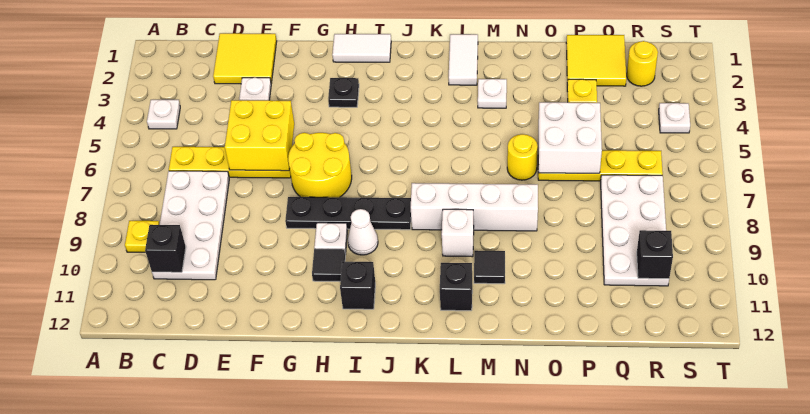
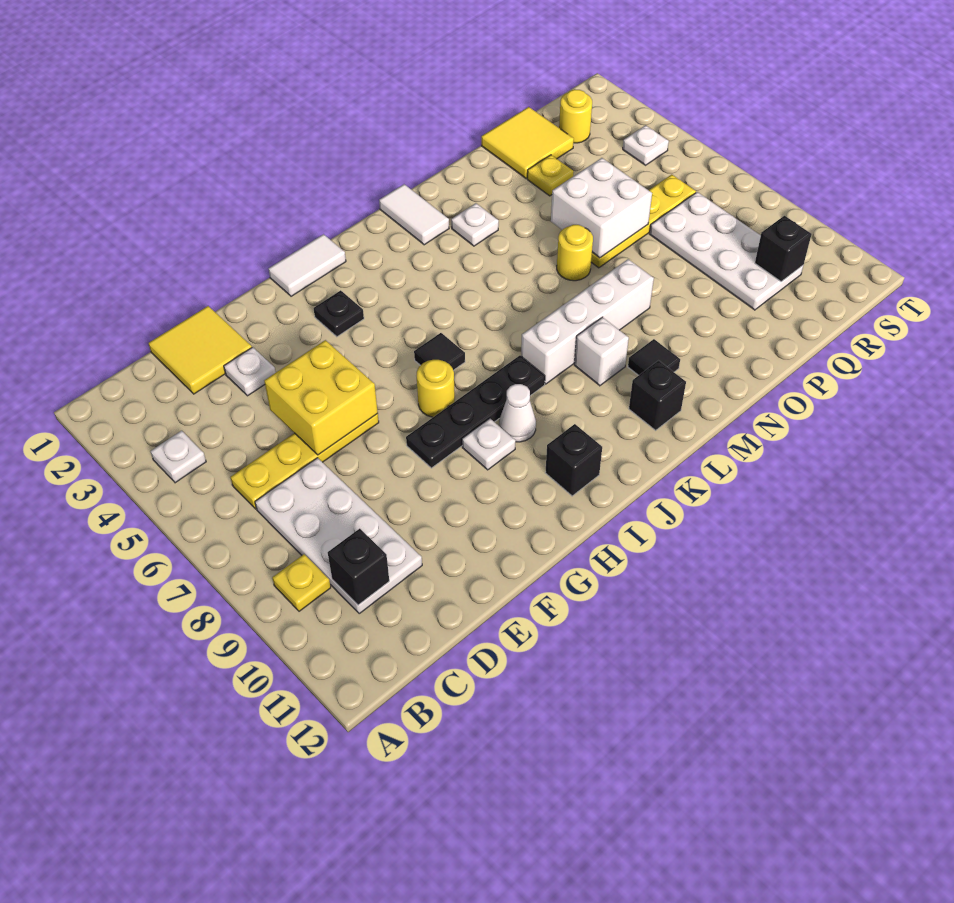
yellow round brick G6:H7 level 1 -> yellow round brick H7 level 1
black tile H10 level 1 -> black tile I6 level 1

